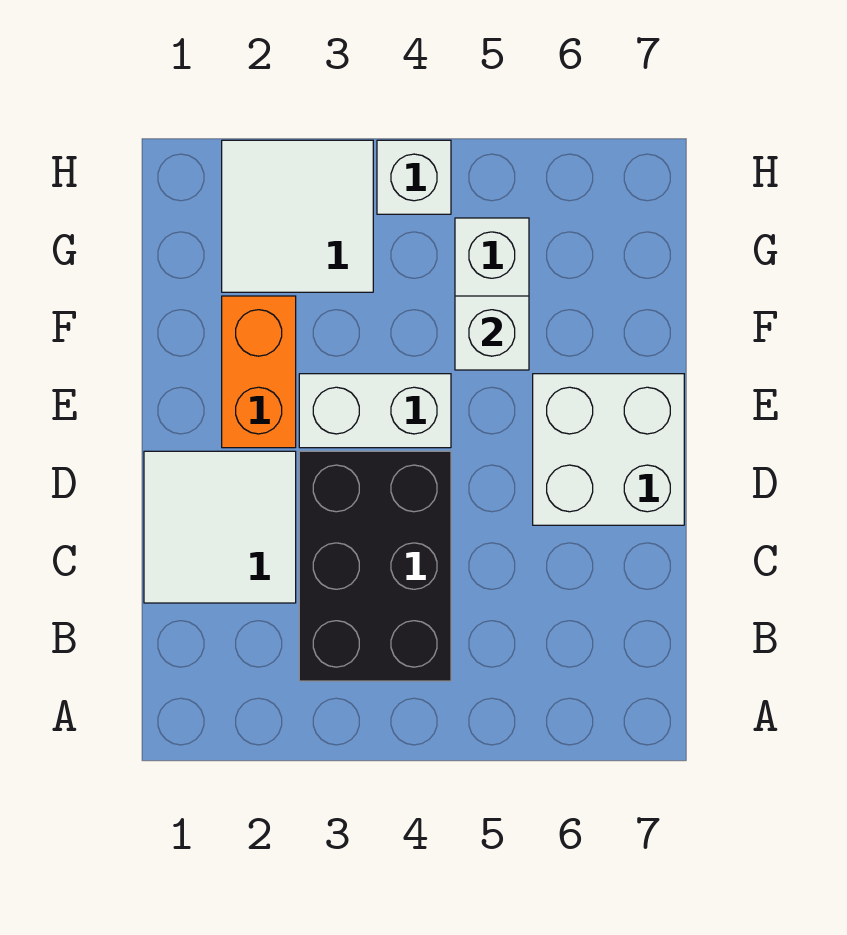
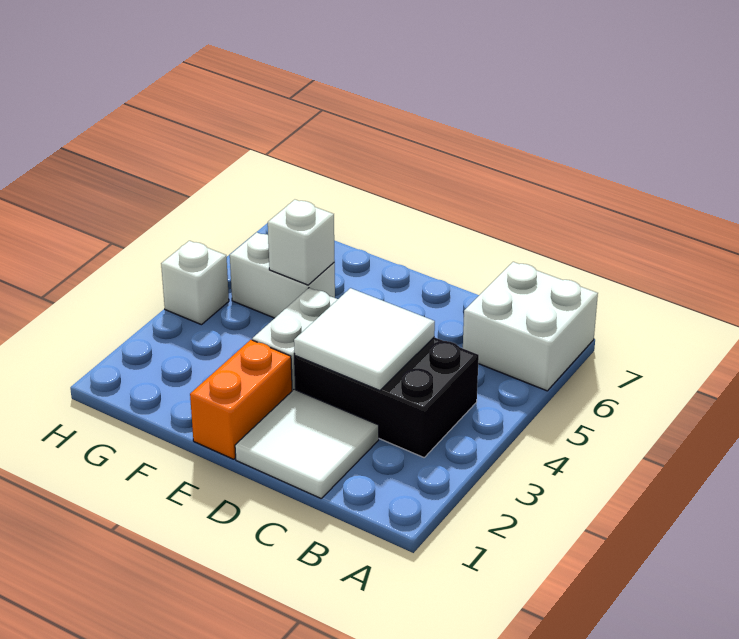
white brick D6:E7 level 1 -> white brick A6:B7 level 1
orange brick E2:F2 level 1 -> orange brick E1:E2 level 1
white tile G2:H3 level 1 -> white tile C3:D4 level 2

